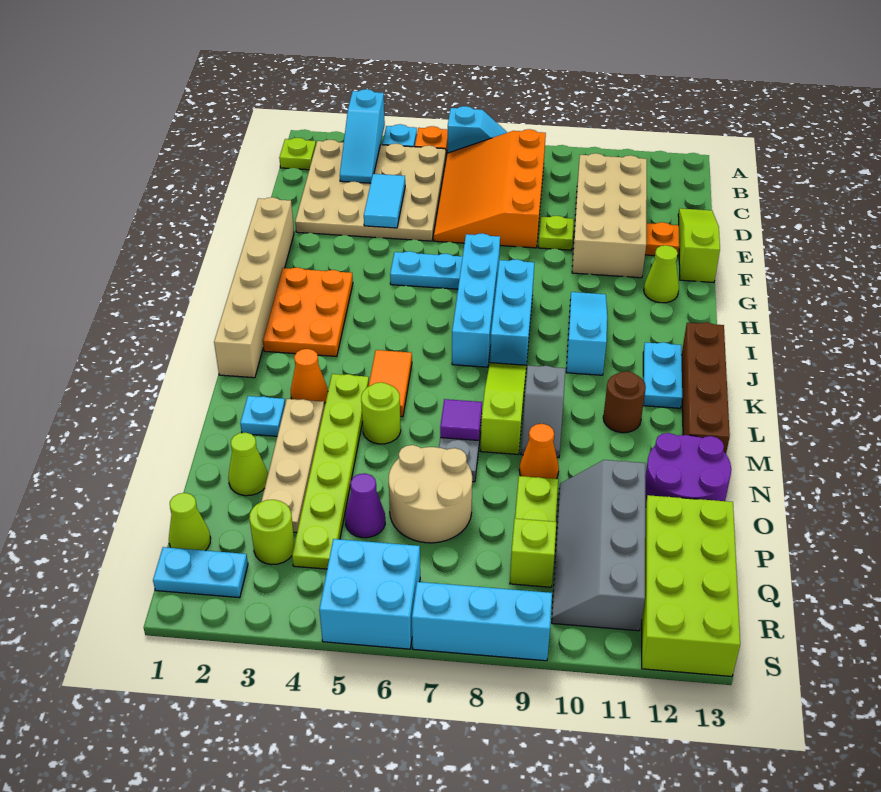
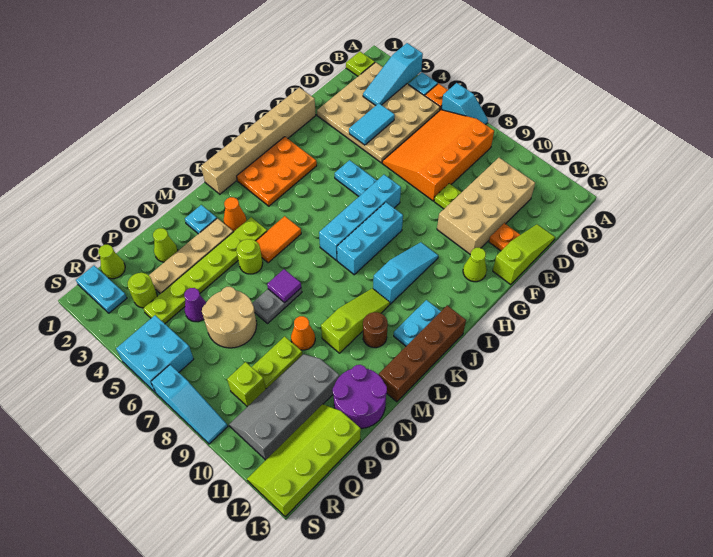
lime slope K8:M8 level 1 top M -> lime slope K10:M10 level 1 top M
grey slope L9:M9 level 1 top L -> none
lime brick P12:S13 level 1 -> lime slope P12:S13 level 1 top 13
cyan brick S7:S9 level 1 -> cyan slope S7:S9 level 1 top 7

